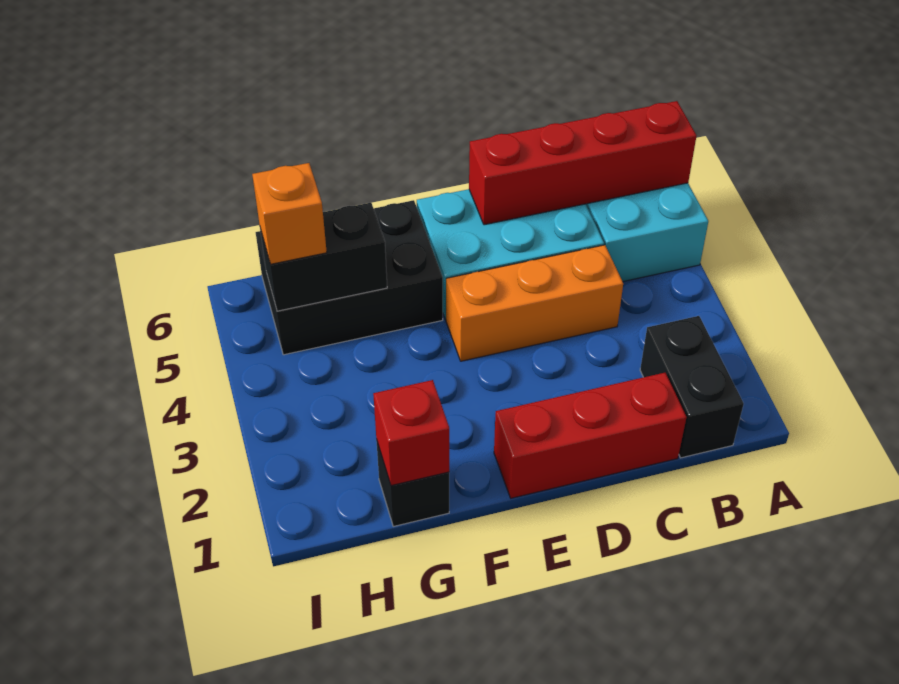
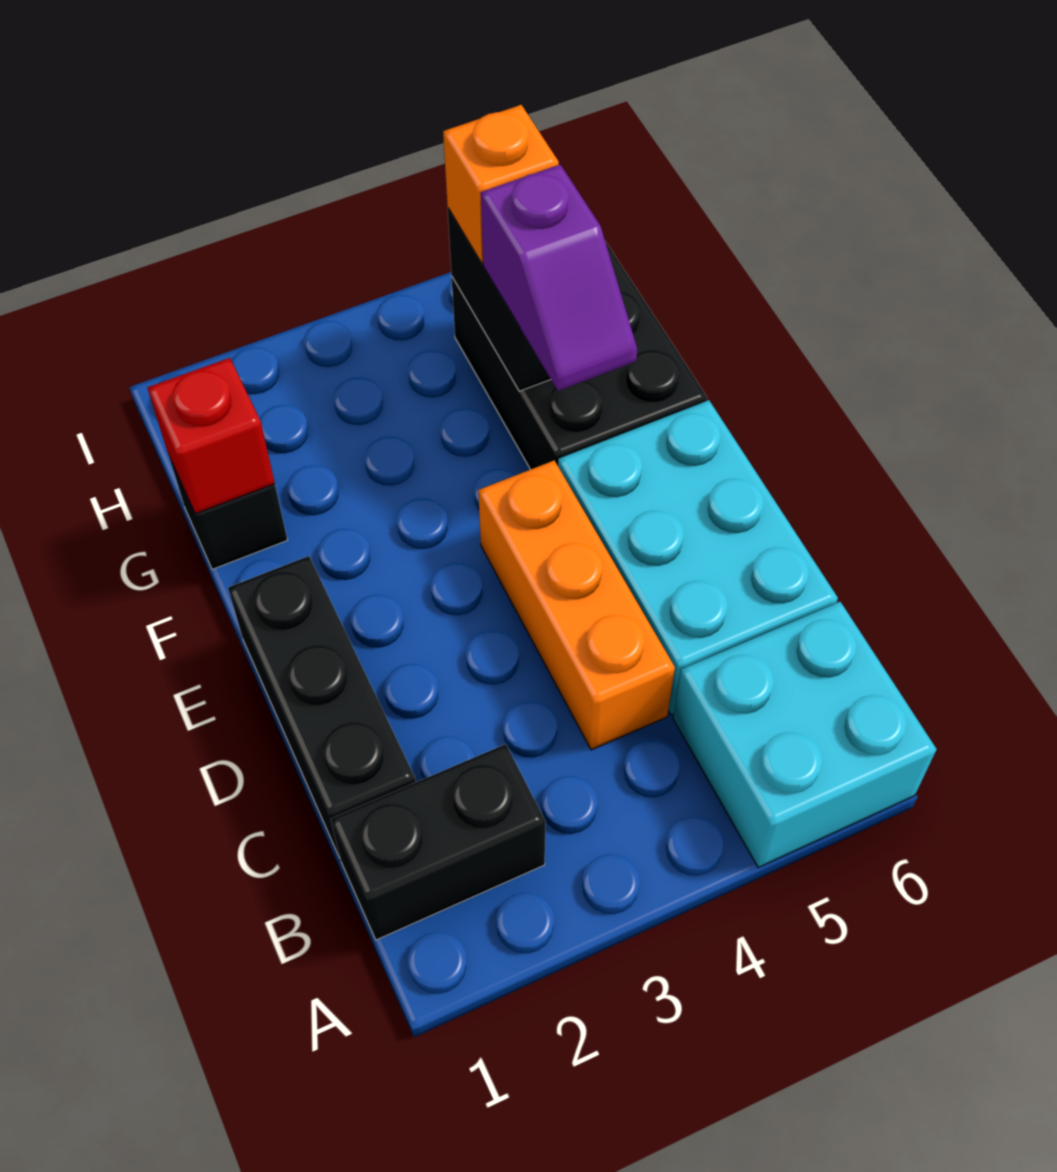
red brick A6:D6 level 2 -> none
red brick C1:E1 level 1 -> black brick C1:E1 level 1
none -> purple slope F5:G5 level 3 top G

